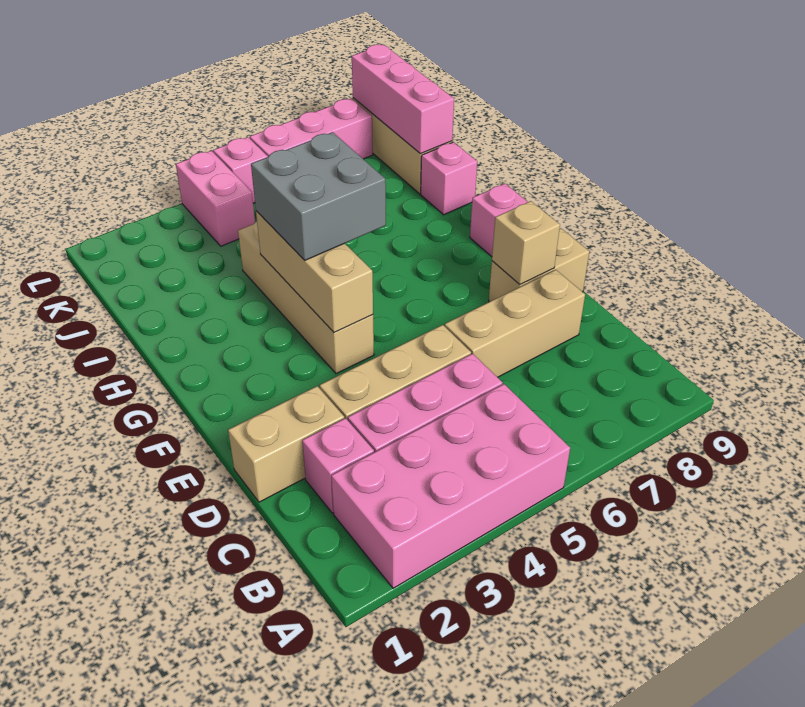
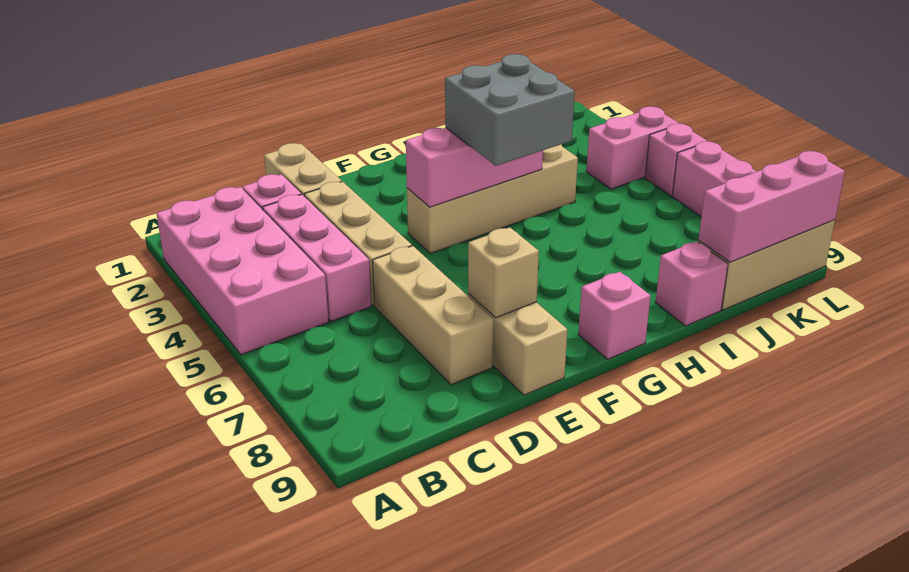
tan brick F4:H4 level 2 -> pink brick F4:H4 level 2

